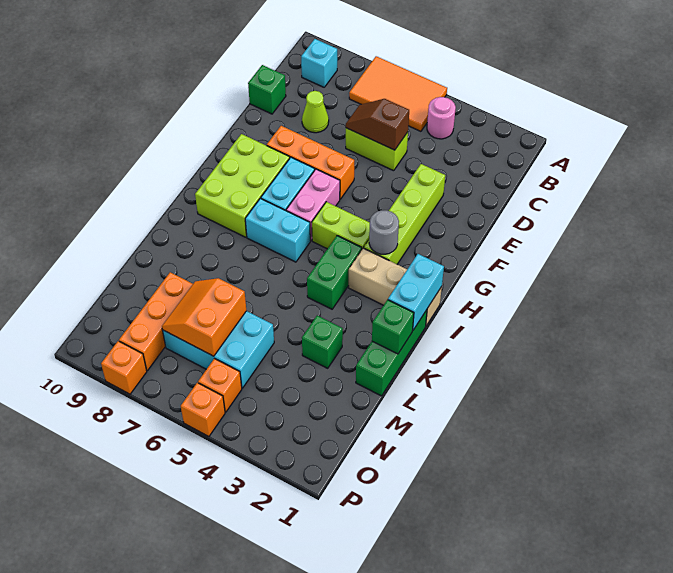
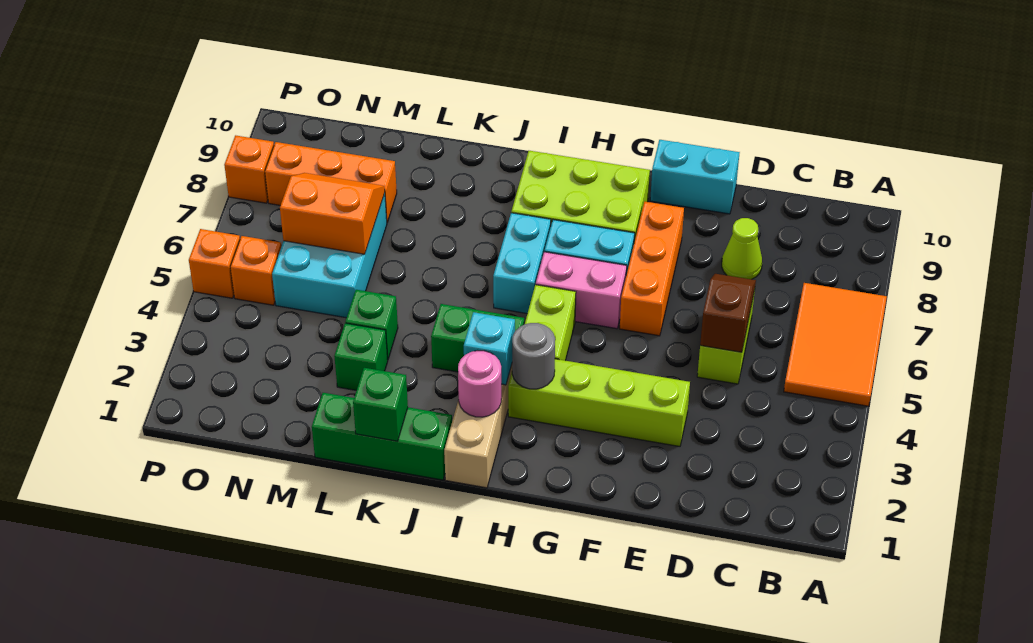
pink round brick B4 level 1 -> pink round brick I2 level 2
cyan brick B9 level 1 -> cyan brick I3 level 2
green brick D10 level 1 -> green brick L4 level 1
cyan brick I1:J1 level 2 -> cyan brick E10:F10 level 1

